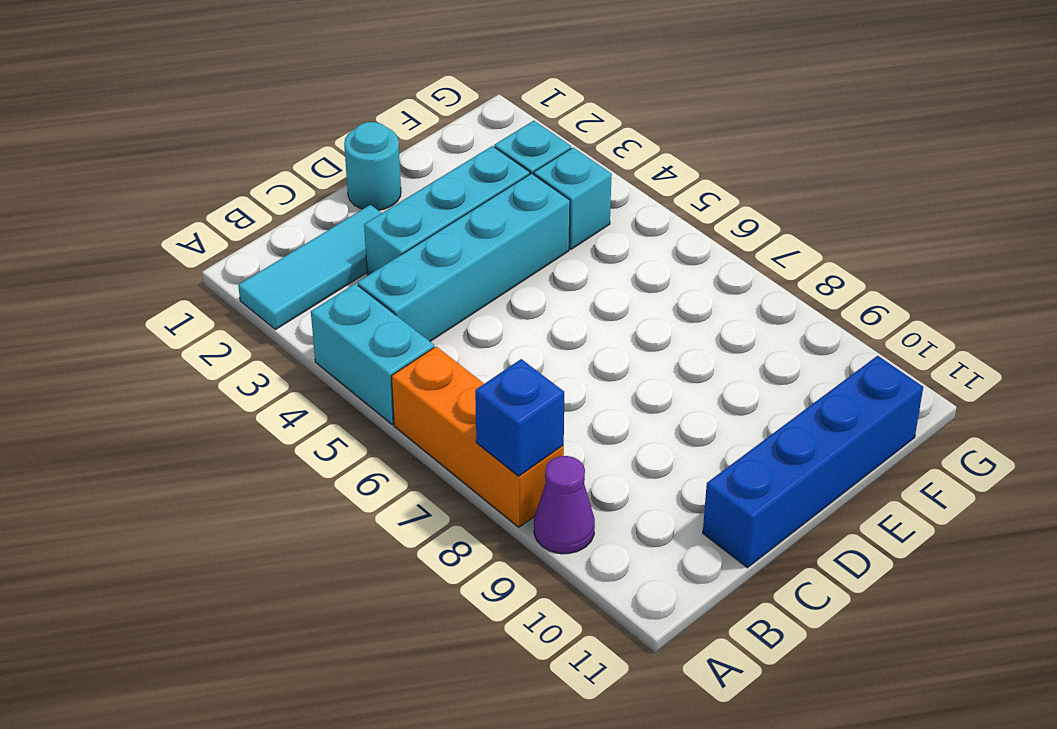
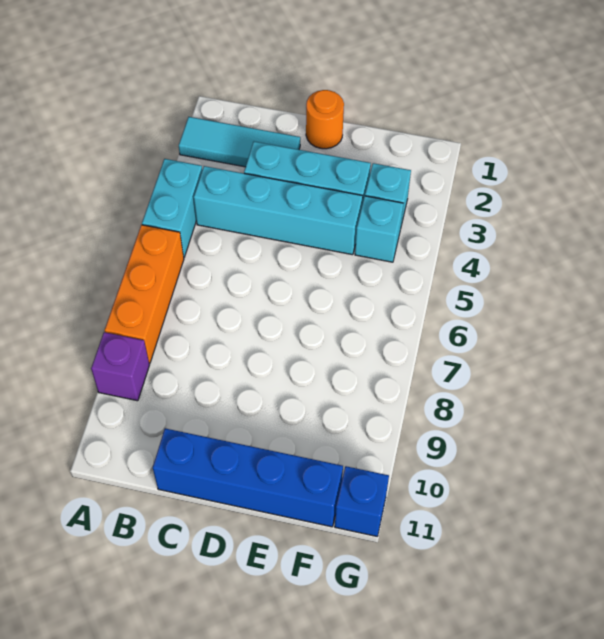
blue brick A8 level 2 -> blue brick G11 level 1
purple cone A9 level 1 -> purple brick A9 level 1
cyan round brick D1 level 1 -> orange round brick D1 level 1

